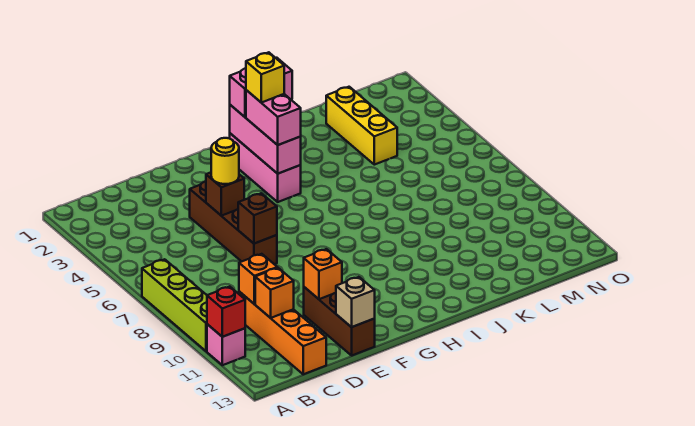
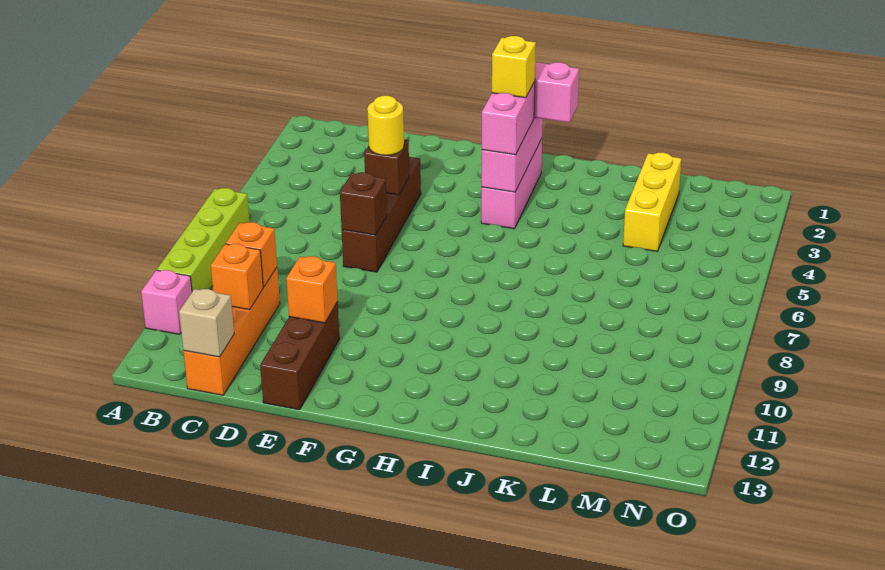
red brick A11 level 2 -> none
tan brick E13 level 2 -> tan brick C13 level 2

